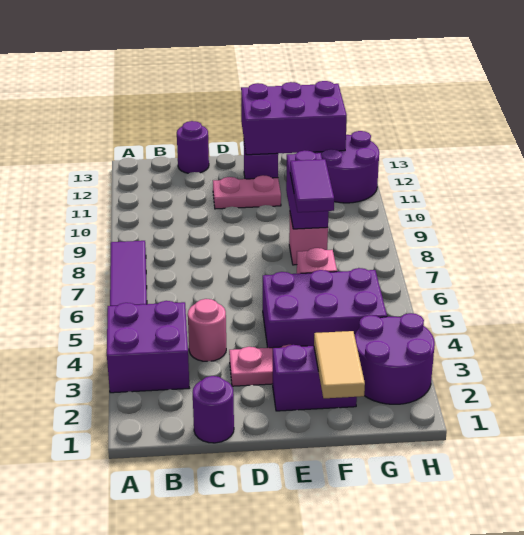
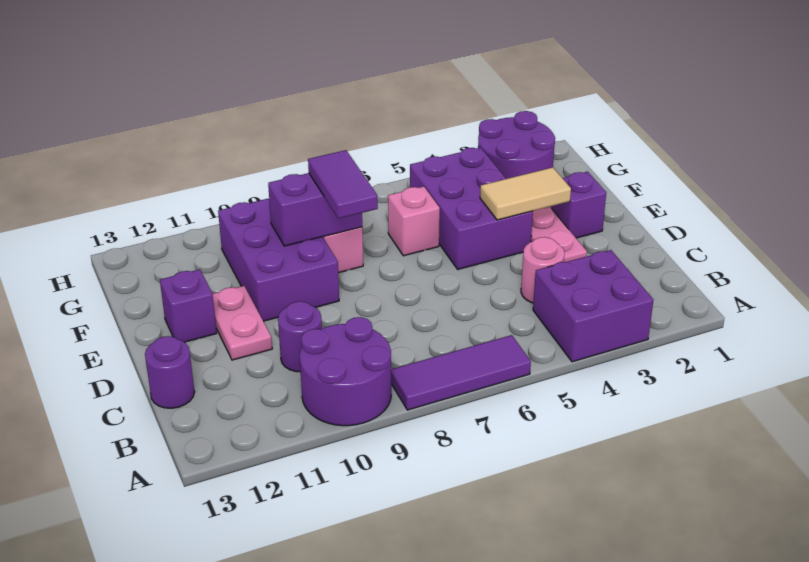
purple round brick C1 level 1 -> purple round brick C10 level 1
purple brick E2:F2 level 1 -> purple brick E2 level 1
purple brick E12:G13 level 2 -> purple brick E9:G10 level 1
tan tile F1:F2 level 2 -> tan tile E3:E4 level 2
purple tile F7:F8 level 3 -> purple tile E8:F8 level 3
purple round brick G11:H12 level 1 -> purple round brick A9:B10 level 1

